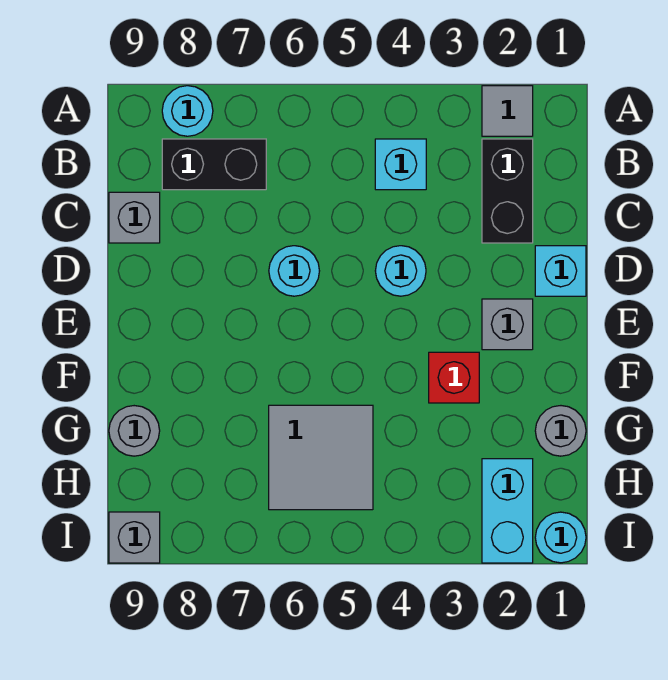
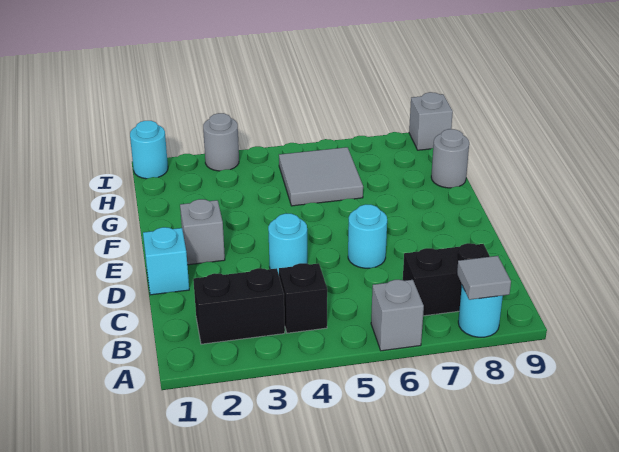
grey tile A2 level 1 -> grey tile A8 level 2
black brick B2:C2 level 1 -> black brick B2:B3 level 1
cyan brick B4 level 1 -> black brick B4 level 1
grey brick C9 level 1 -> grey brick A6 level 1
red brick F3 level 1 -> none
grey round brick G1 level 1 -> grey round brick I3 level 1
cyan brick H2:I2 level 1 -> none

